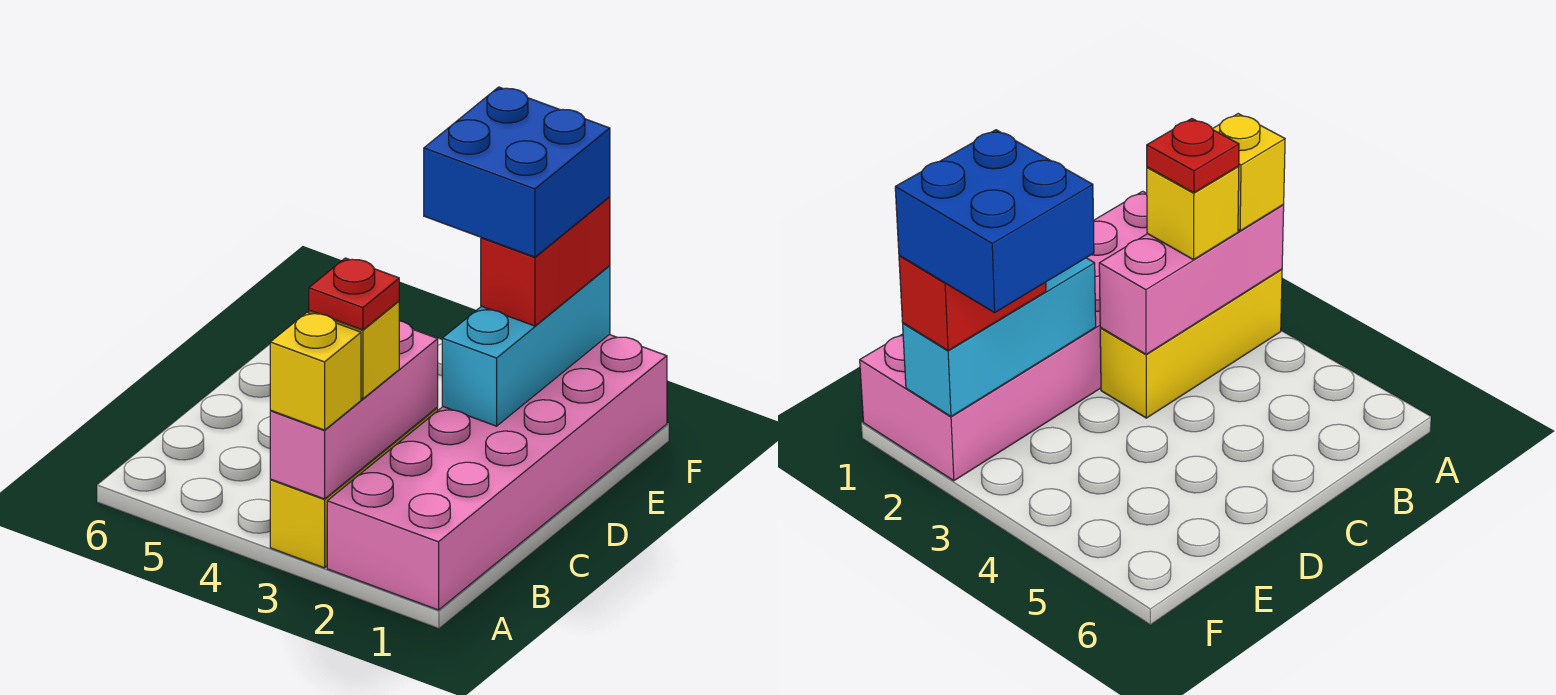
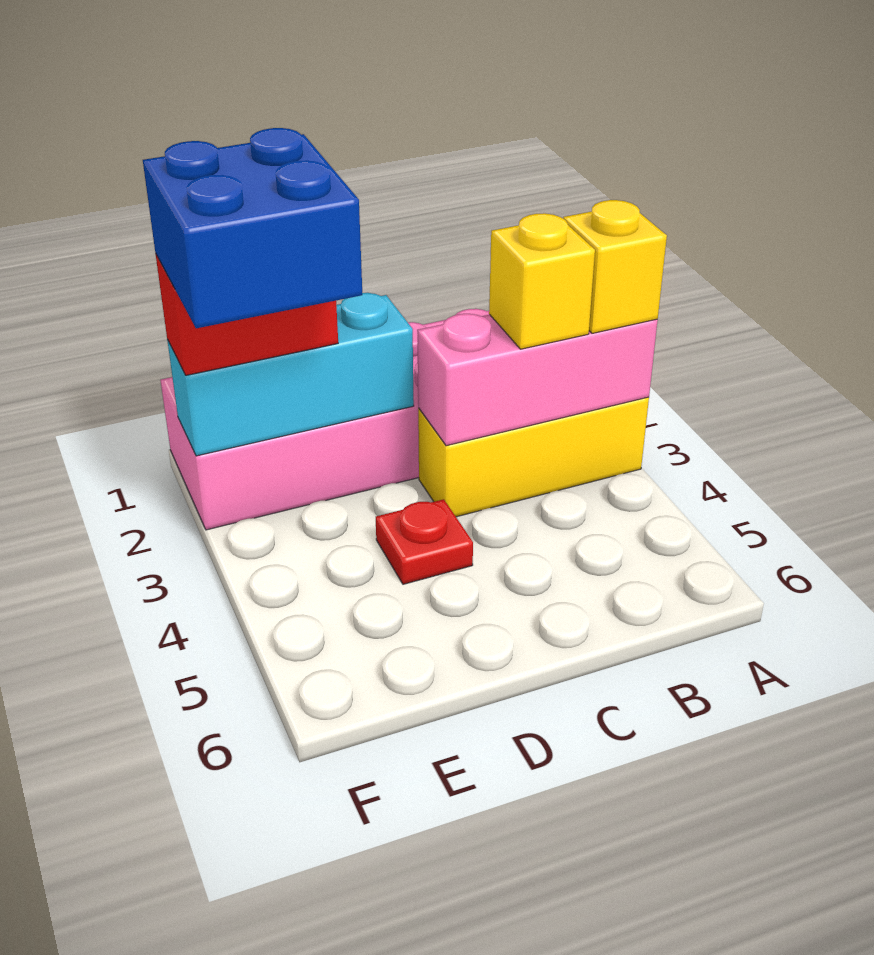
red plate B3 level 4 -> red plate D4 level 1

